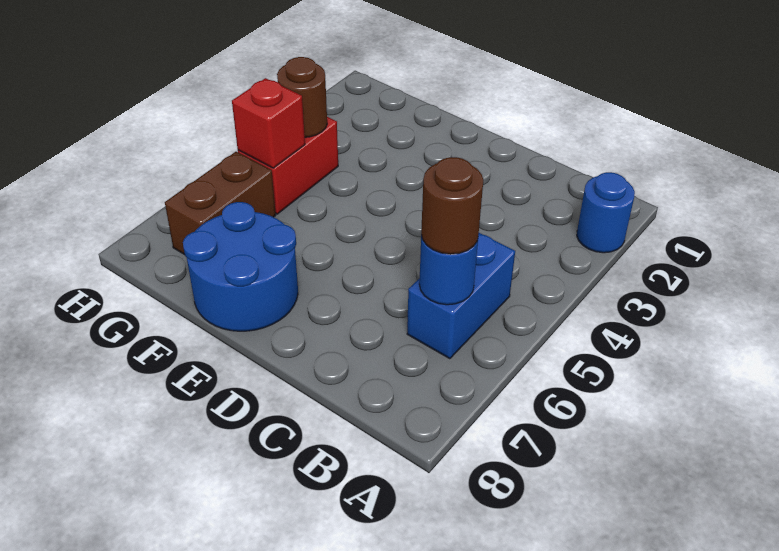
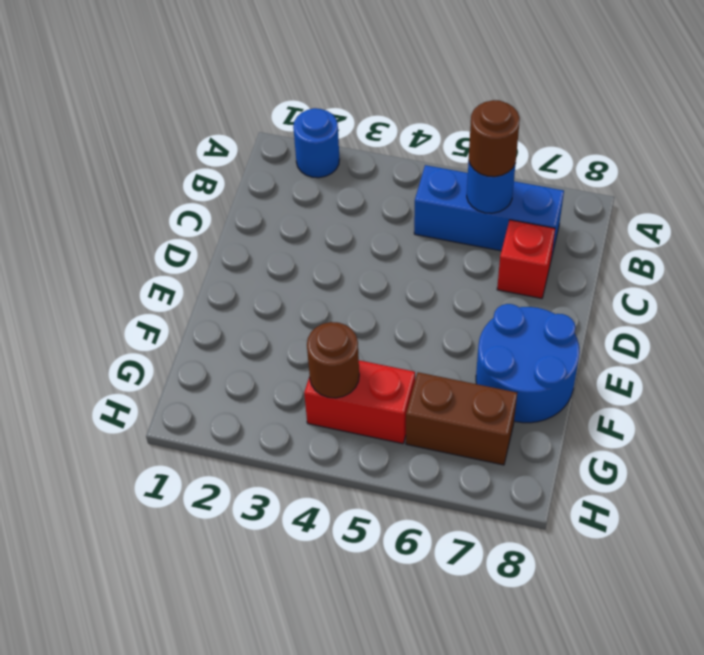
blue brick B5:B6 level 1 -> blue brick B5:B7 level 1
red brick G5 level 2 -> red brick C7 level 1

